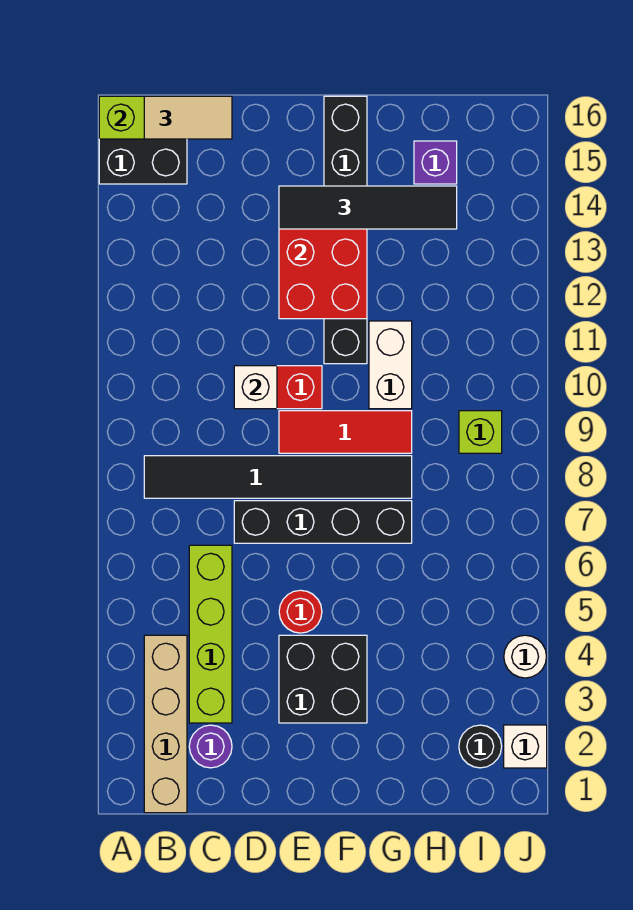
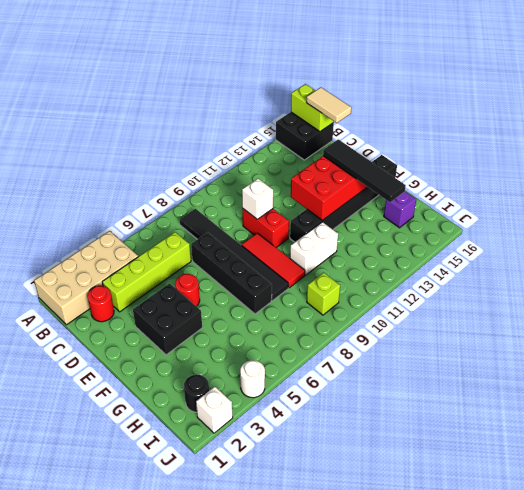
tan brick B1:B4 level 1 -> tan brick A1:B4 level 1
purple round brick C2 level 1 -> red round brick C2 level 1

